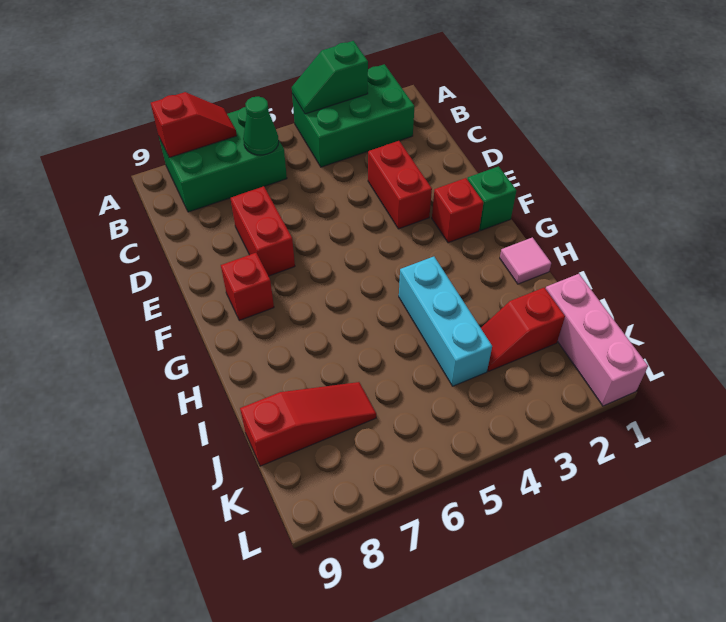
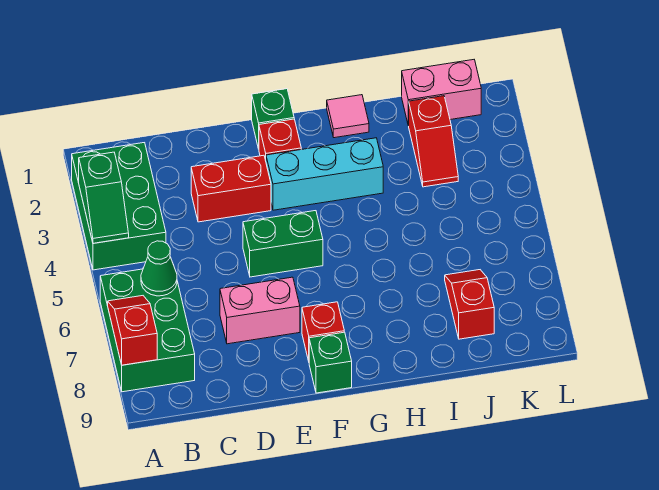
red brick D7:E7 level 1 -> pink brick D7:E7 level 1
none -> green brick E5:F5 level 1
none -> green brick F9 level 1
cyan brick H4:J4 level 1 -> cyan brick F3:H3 level 1
pink brick J1:L1 level 1 -> pink brick J1:K1 level 1
red slope J7:J9 level 1 top 9 -> red slope J7:J8 level 1 top 8

